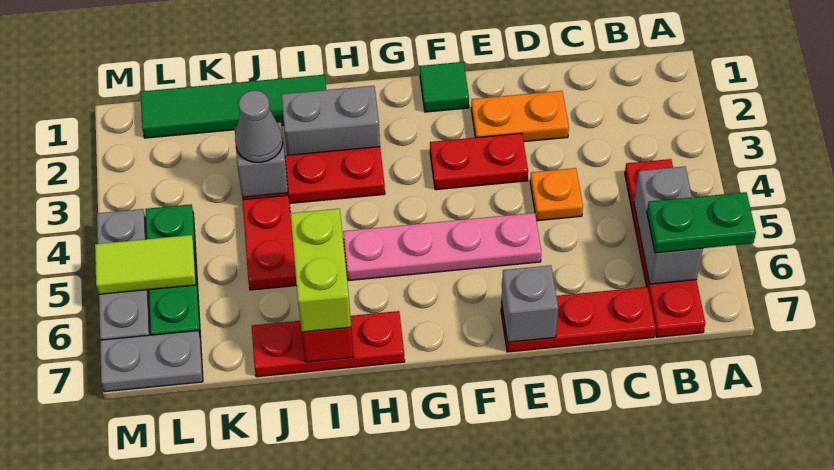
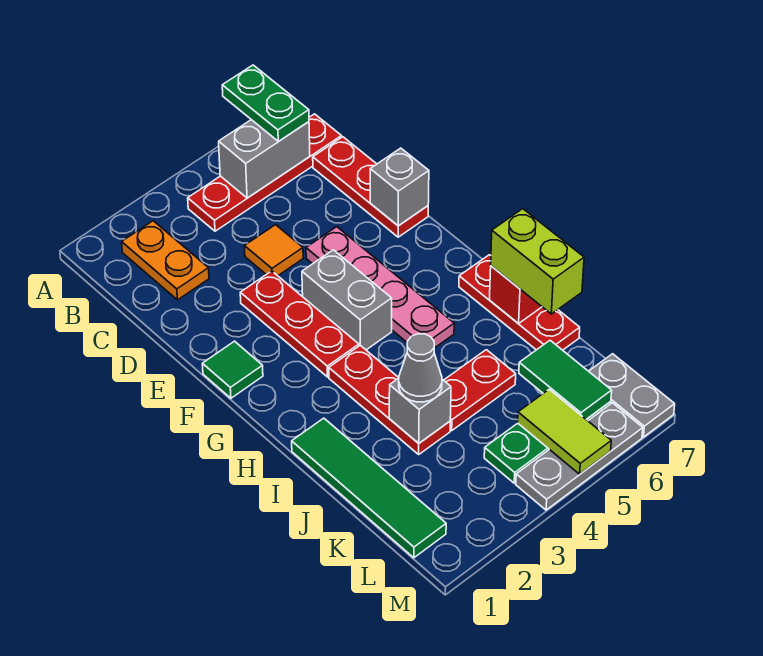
orange plate D2:E2 level 1 -> orange plate B2:C2 level 1
orange plate D4 level 1 -> orange tile D4 level 1
red plate E3:F3 level 1 -> red plate E3:G3 level 1
grey brick H2:I2 level 1 -> grey brick F4:G4 level 1
lime brick I6:I7 level 3 -> lime brick I7:J7 level 3
none -> green tile K6:L6 level 2

